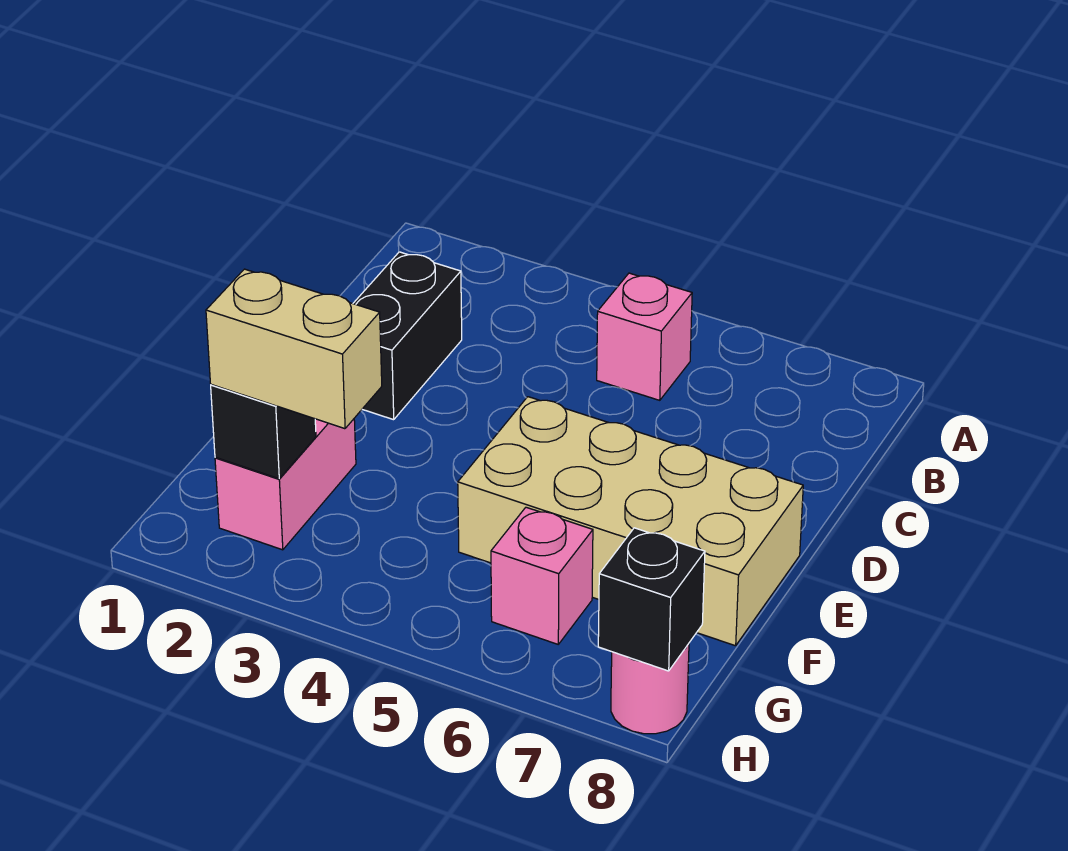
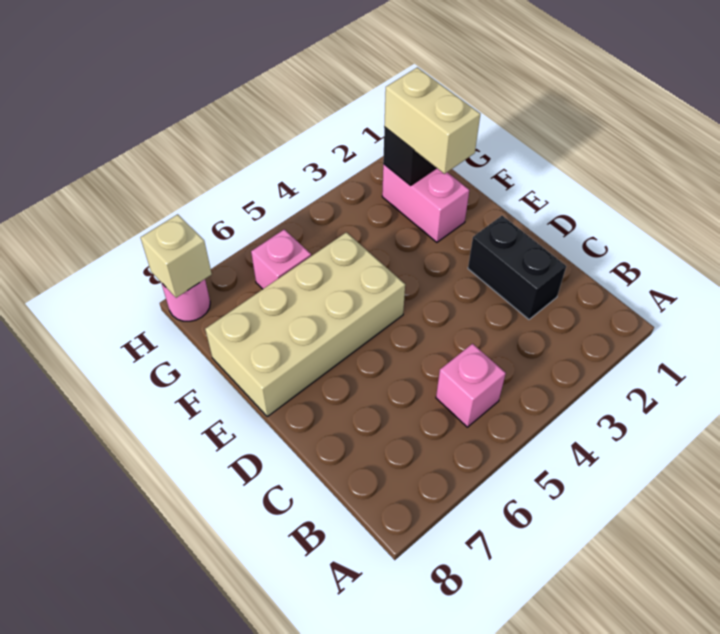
tan brick G2:G3 level 3 -> tan brick F2:G2 level 3
black brick H8 level 2 -> tan brick H8 level 2

